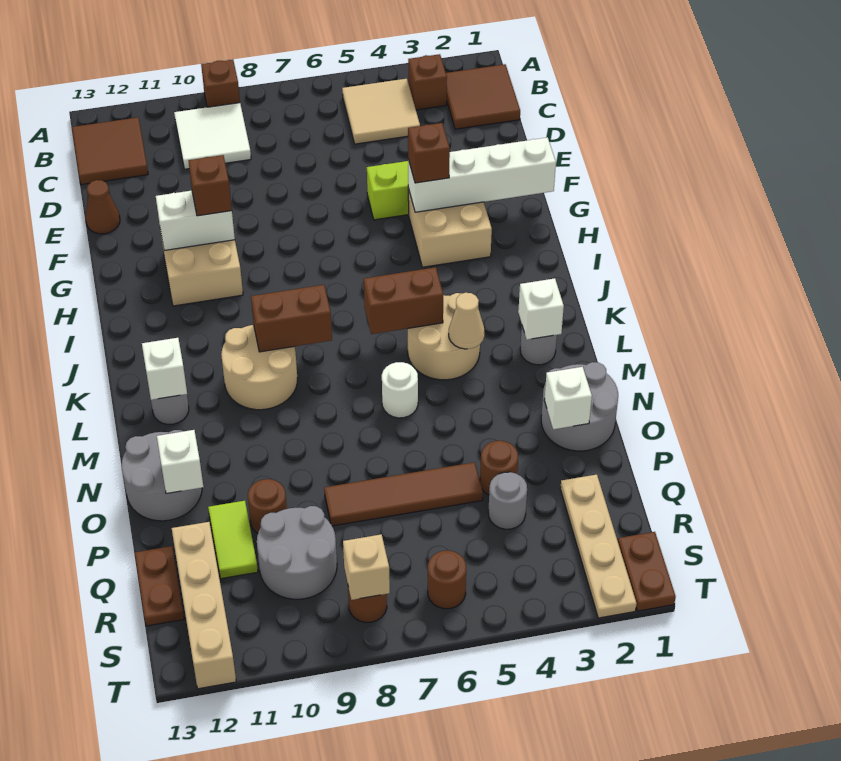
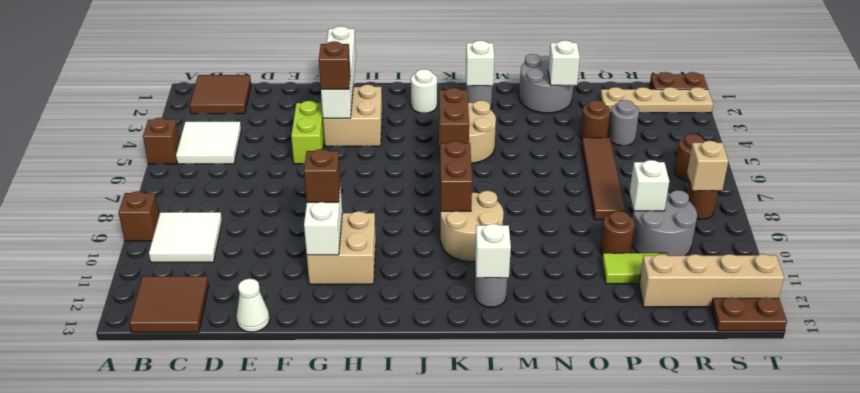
brown brick B3 level 1 -> brown brick A5 level 1
tan tile B4:C5 level 1 -> white tile B4:C5 level 1
brown cone E13 level 1 -> white cone E13 level 1
tan cone L4 level 2 -> none
white round brick M6 level 1 -> white round brick J2 level 1
grey round brick N12:O13 level 1 -> none
white brick O12 level 2 -> white brick Q9 level 2
brown plate Q13:R13 level 1 -> brown plate S13:T13 level 1

